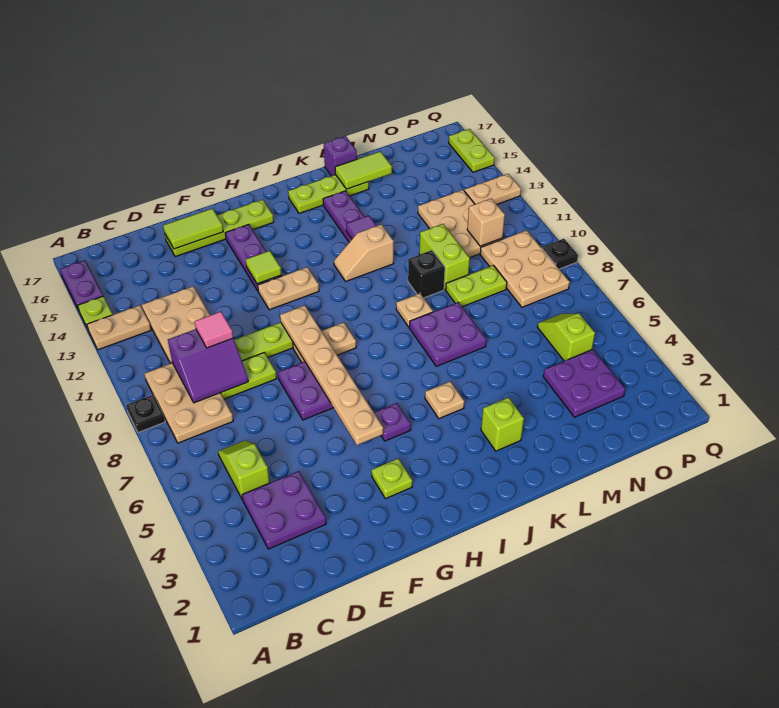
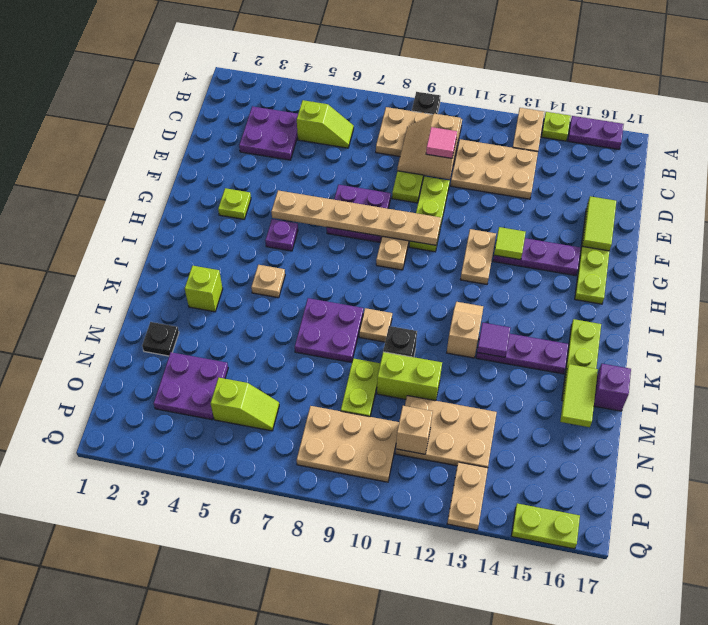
purple slope C9:D10 level 2 top 10 -> tan slope C9:D10 level 2 top 10
black plate Q9 level 1 -> black plate M2 level 1

